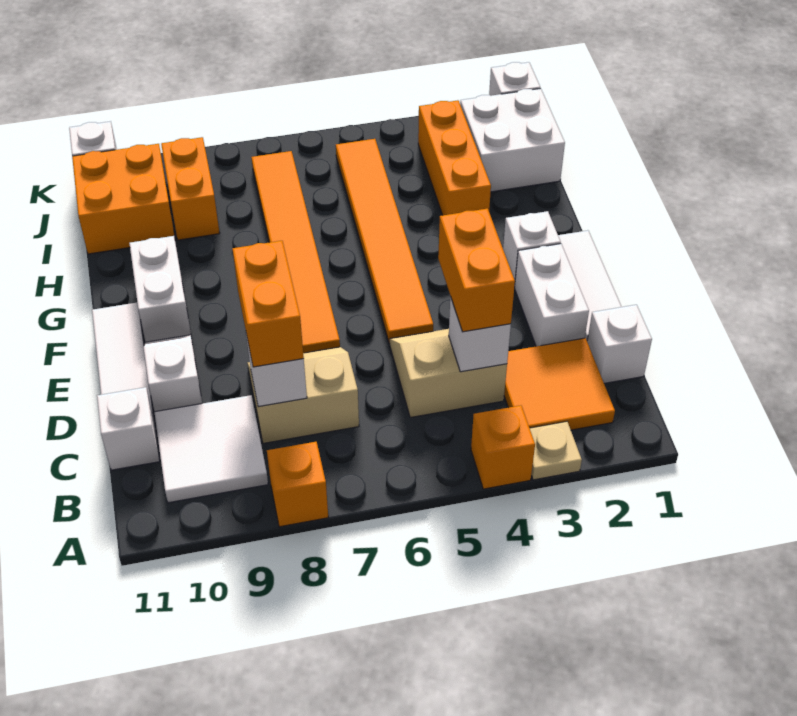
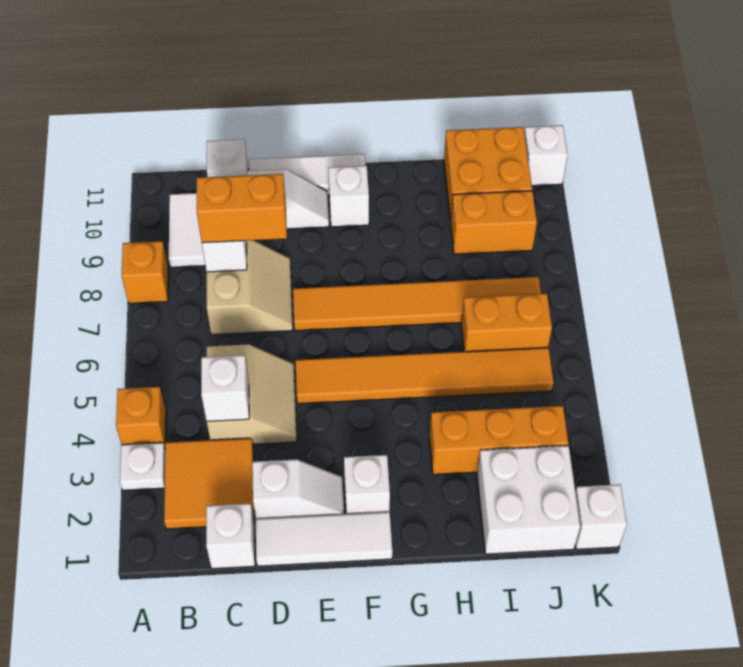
tan plate A3 level 1 -> white plate A3 level 1
orange brick C4:D4 level 3 -> orange brick I6:J6 level 1
white brick D2:E2 level 1 -> white slope D2:E2 level 1 top D
white brick F10:G10 level 1 -> white brick F10 level 1

